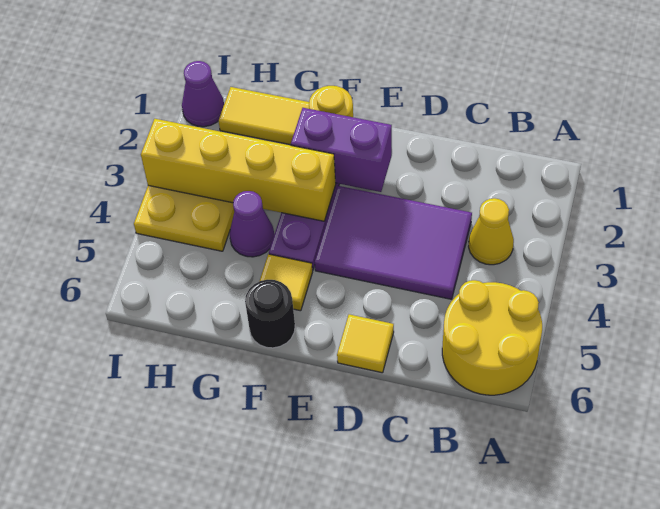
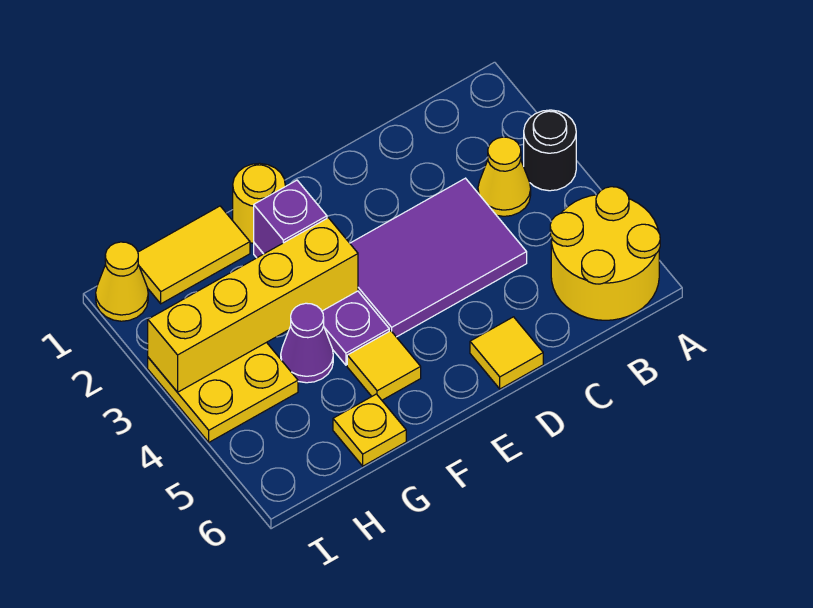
purple brick E2:F2 level 2 -> purple brick F2 level 2
black round brick F6 level 1 -> black round brick A3 level 1
none -> yellow plate G6 level 1
purple cone I1 level 1 -> yellow cone I1 level 1

